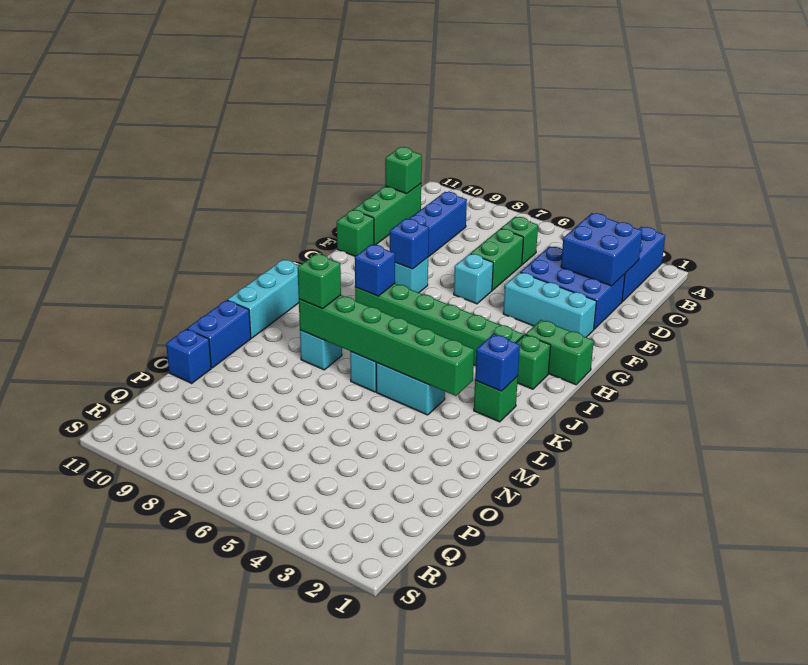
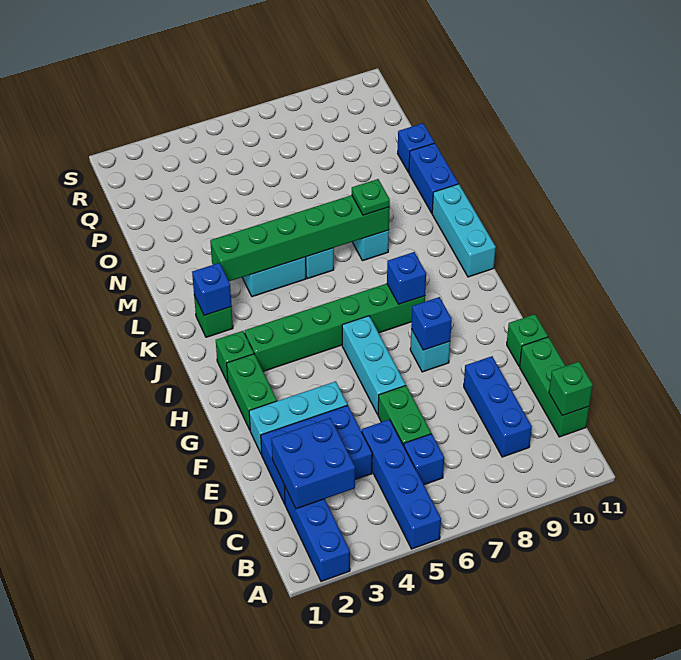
none -> blue brick A5:D5 level 1
green brick C6 level 1 -> blue brick C6 level 1
cyan brick F6 level 1 -> cyan brick F6:H6 level 1
green brick H1:H2 level 1 -> green brick G2:H2 level 1
green brick L8 level 3 -> green plate L8 level 3

